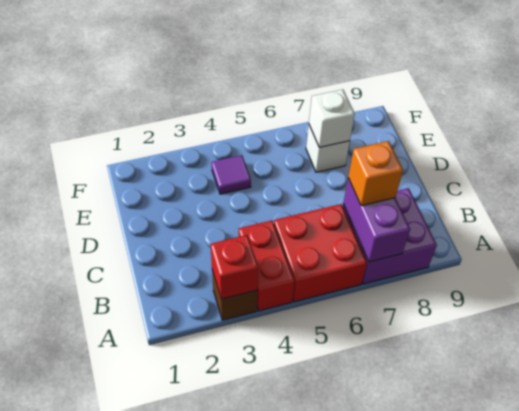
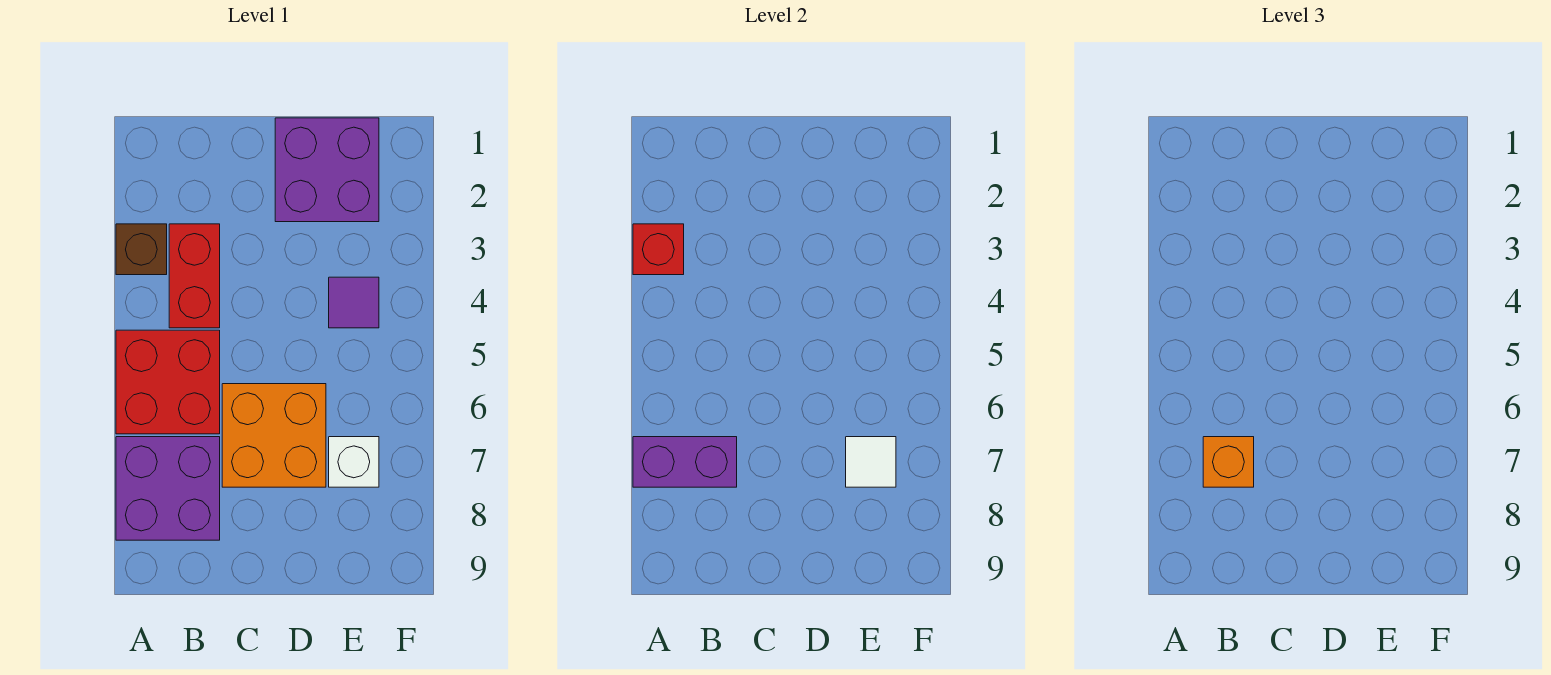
red brick A4:B4 level 1 -> red brick B3:B4 level 1
none -> orange brick C6:D7 level 1
none -> purple brick D1:E2 level 1
white brick E7 level 2 -> white tile E7 level 2

